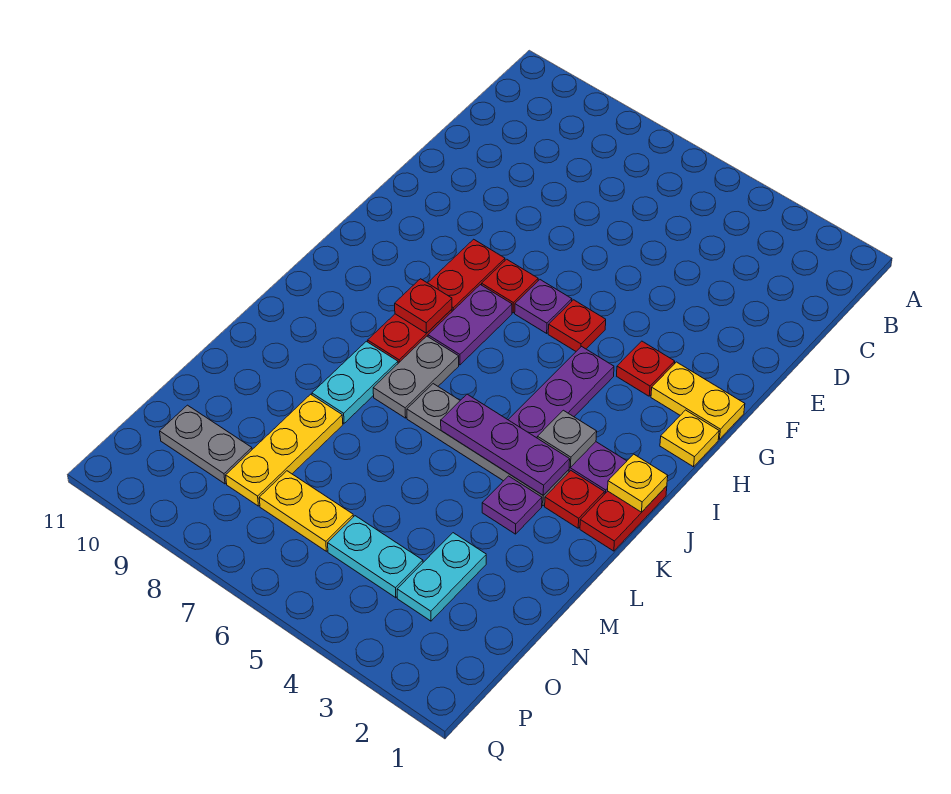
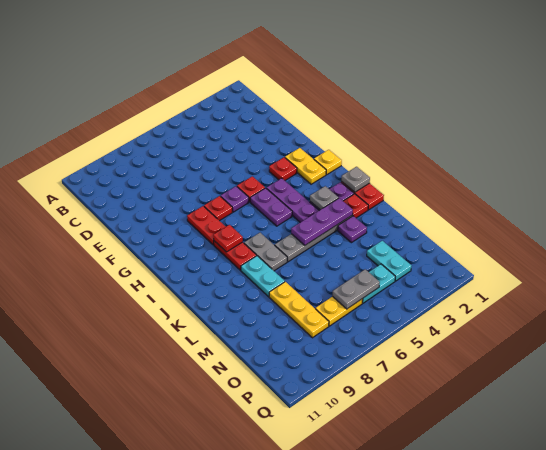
yellow plate G1:G2 level 1 -> yellow plate G2:H2 level 1
purple plate H7:I7 level 1 -> purple plate H5:I5 level 1
yellow plate J1 level 2 -> grey plate J1 level 2
grey plate O9:O10 level 1 -> grey plate O5:O6 level 2

